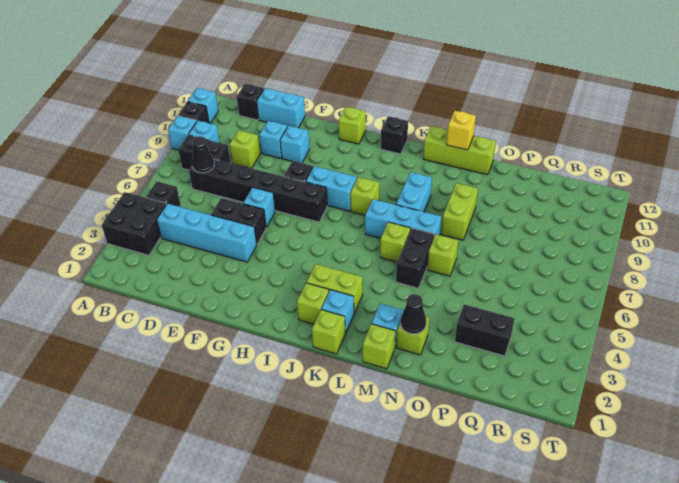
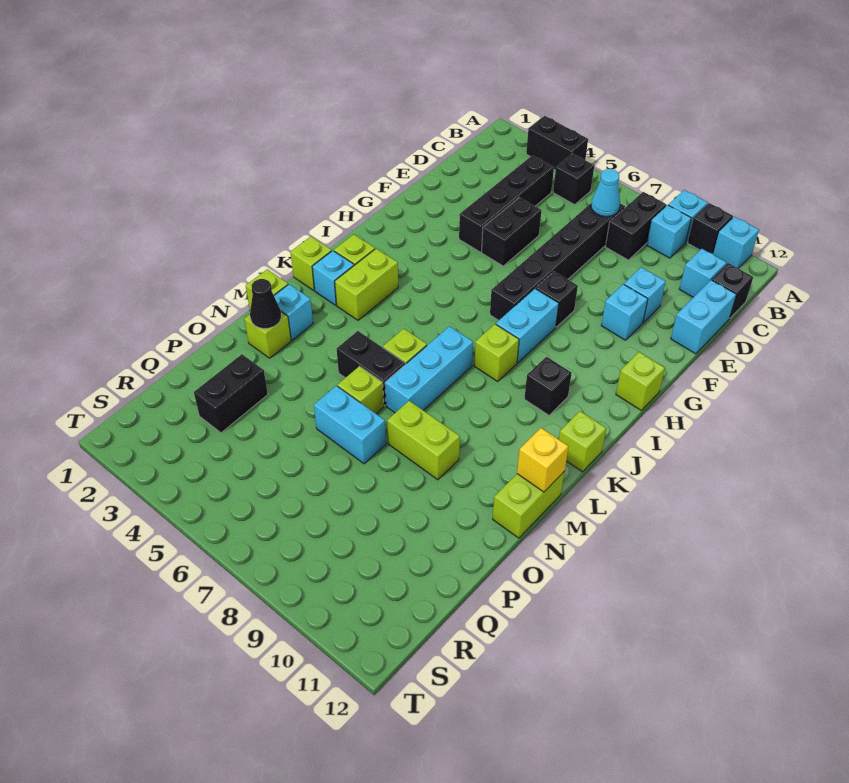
black brick A3:B4 level 1 -> black brick A3:A4 level 1
cyan brick C4:F4 level 1 -> black brick C4:F4 level 1
black cone C7 level 2 -> cyan cone C7 level 2
lime brick D9 level 1 -> lime brick K12 level 1
cyan brick F6 level 1 -> cyan brick C11 level 1
black brick J12 level 1 -> black brick J10 level 1
cyan brick L8:L9 level 1 -> cyan brick O6:O7 level 1
lime brick L12:N12 level 1 -> lime brick M12:N12 level 1

